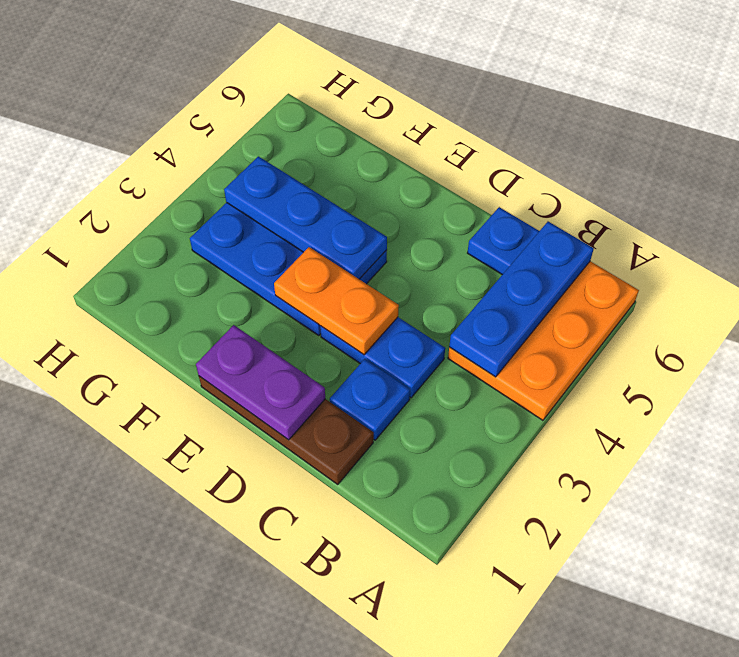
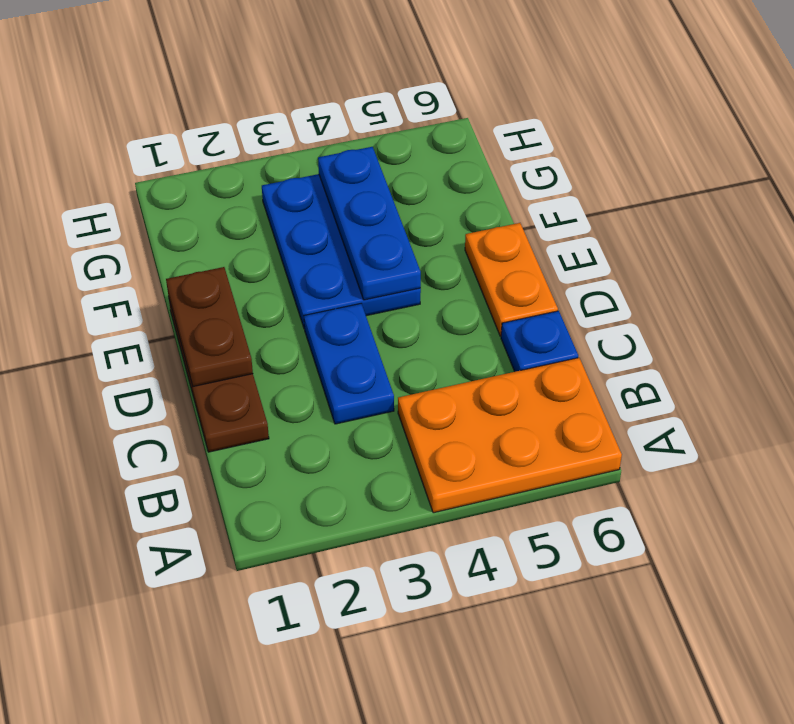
blue plate B4:B6 level 2 -> none
blue plate C2 level 1 -> none
purple plate D1:E1 level 2 -> brown plate D1:E1 level 2
orange plate D3:E3 level 2 -> orange plate D6:E6 level 1

